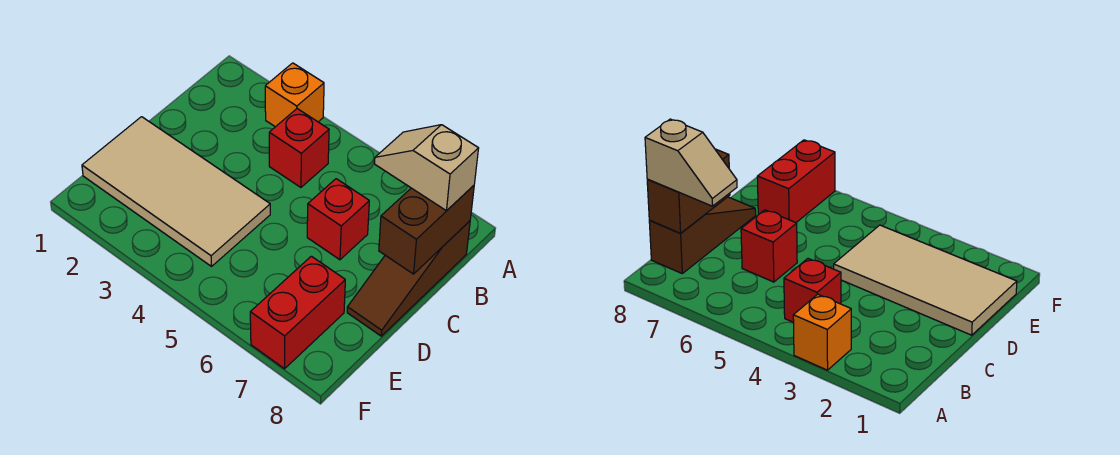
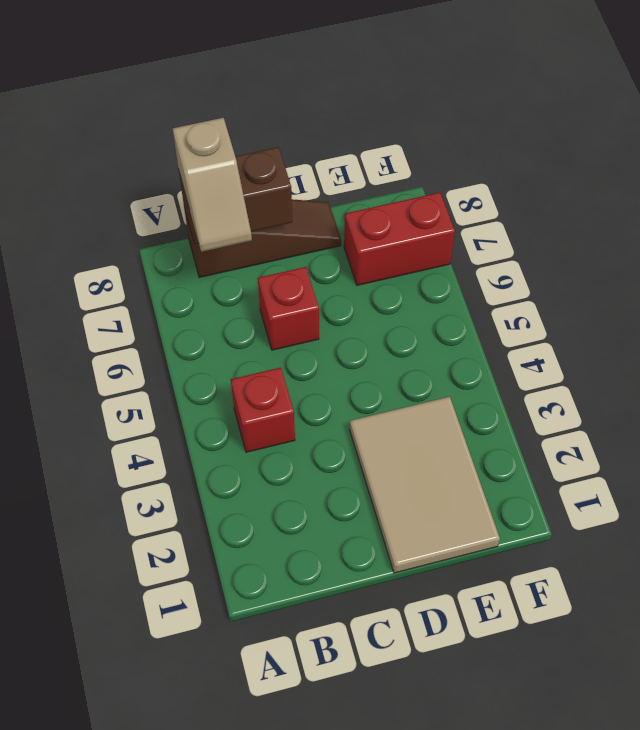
orange brick A3 level 1 -> none
tan tile D1:E4 level 1 -> tan tile D1:E3 level 1

